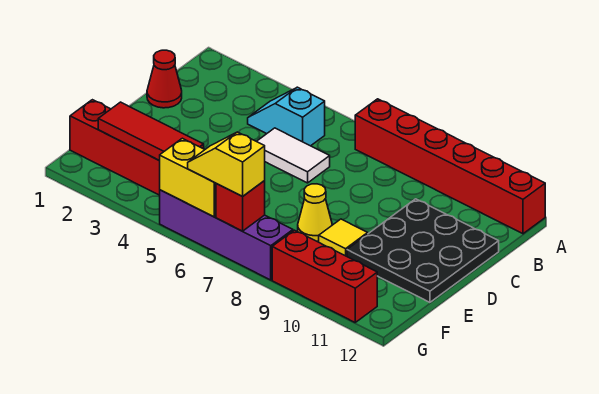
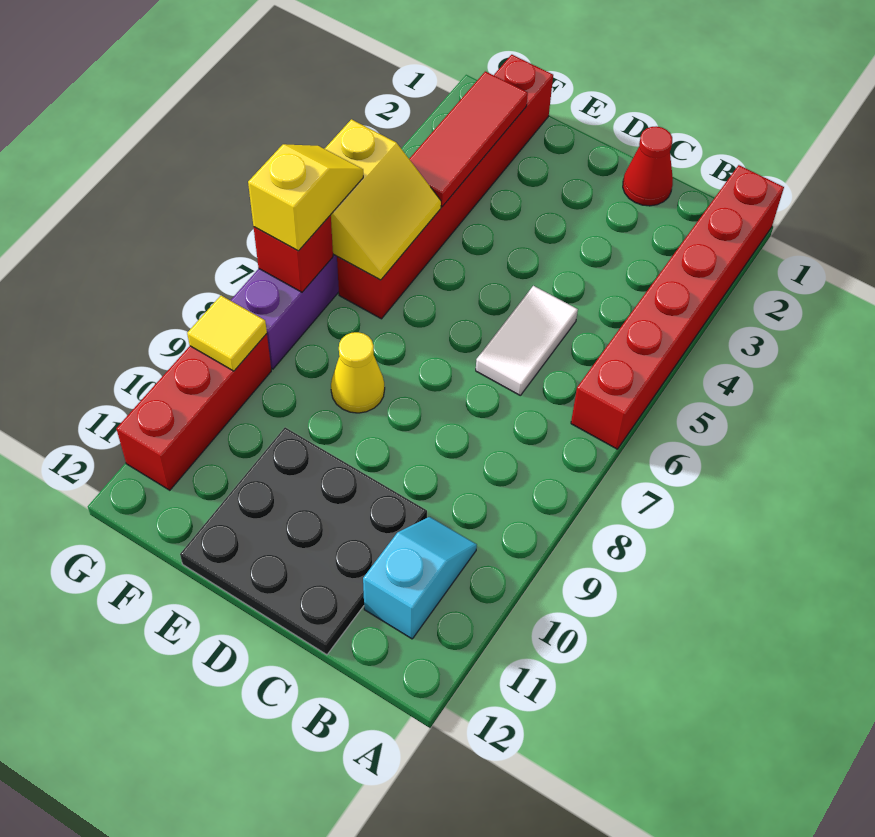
red brick A7:A12 level 1 -> red brick A1:A6 level 1
cyan slope B4:B5 level 1 top 5 -> cyan slope B10:B11 level 1 top 11
yellow tile E9 level 1 -> yellow tile G9 level 2

